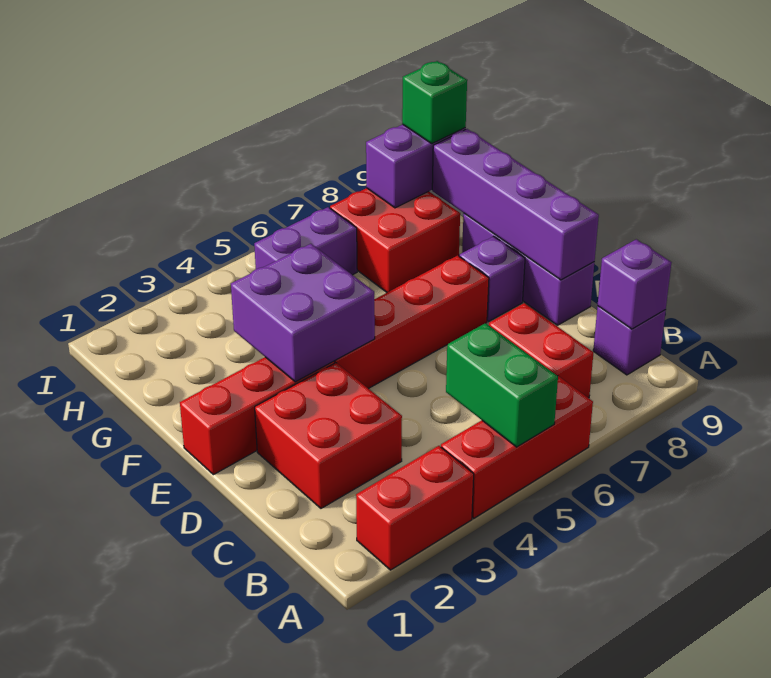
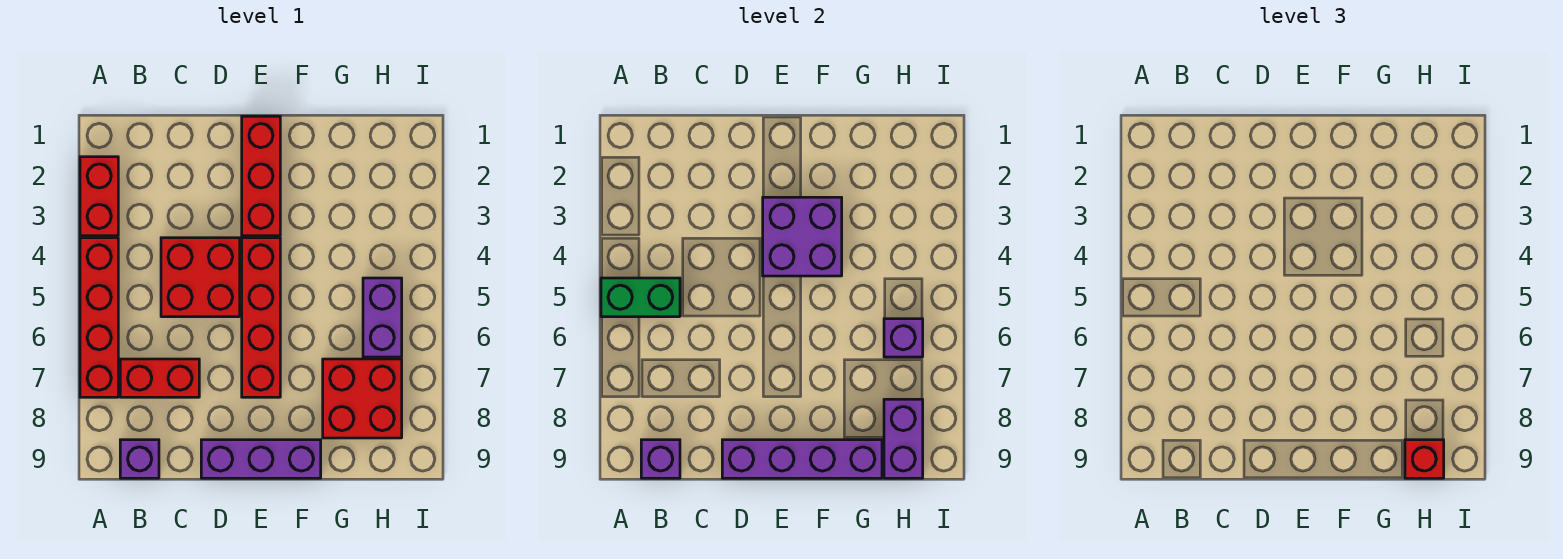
red brick A4:A6 level 1 -> red brick A4:A7 level 1
red brick C2:D3 level 1 -> red brick C4:D5 level 1
purple brick E8 level 1 -> purple brick H6 level 2
green brick H9 level 3 -> red brick H9 level 3

